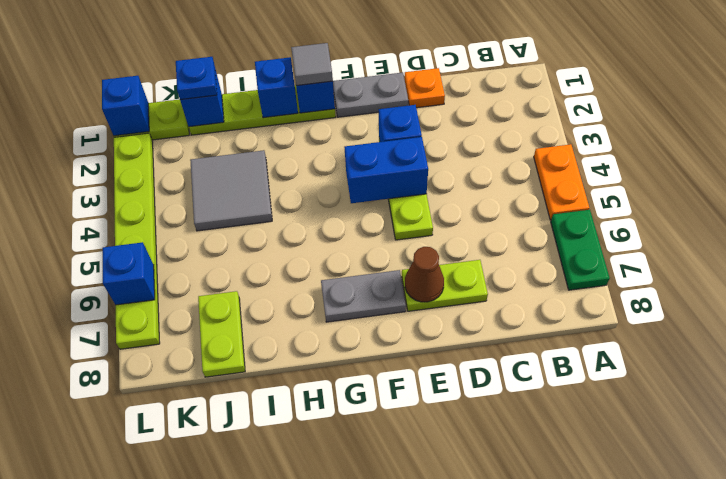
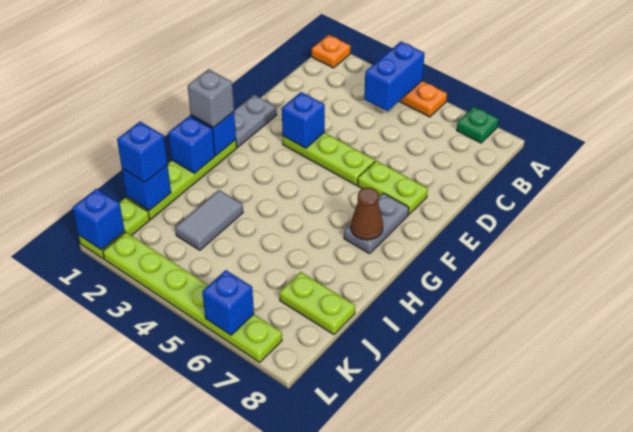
green plate A6:A7 level 1 -> green plate A7 level 1
orange plate D1 level 1 -> orange plate A1 level 1
lime plate D7:E7 level 1 -> lime plate E6:E7 level 1
blue brick E4:F4 level 2 -> blue brick A4:B4 level 2
brown cone E7 level 2 -> brown cone G7 level 2
grey tile G1 level 3 -> grey brick G1 level 3
grey tile I3:J4 level 1 -> grey tile I3:J3 level 1
blue plate J1 level 3 -> blue brick J1 level 3

